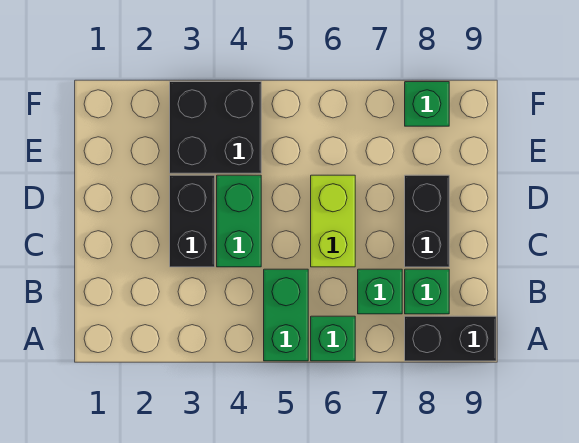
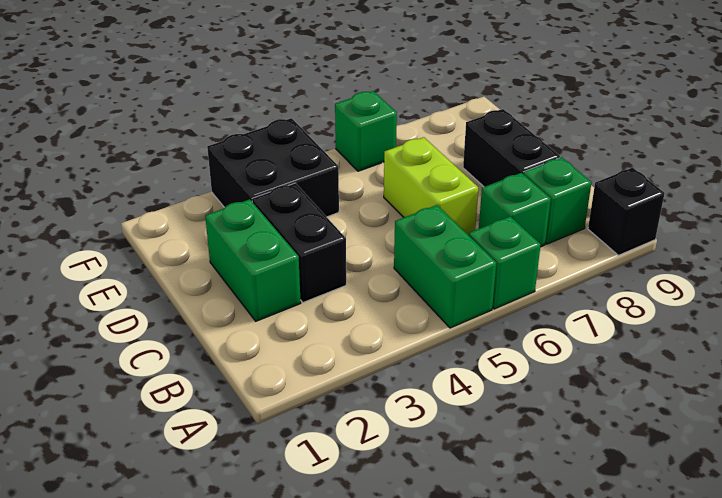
black brick A8:A9 level 1 -> black brick A9 level 1
green brick C4:D4 level 1 -> green brick C2:D2 level 1
green brick F8 level 1 -> green brick F6 level 1

